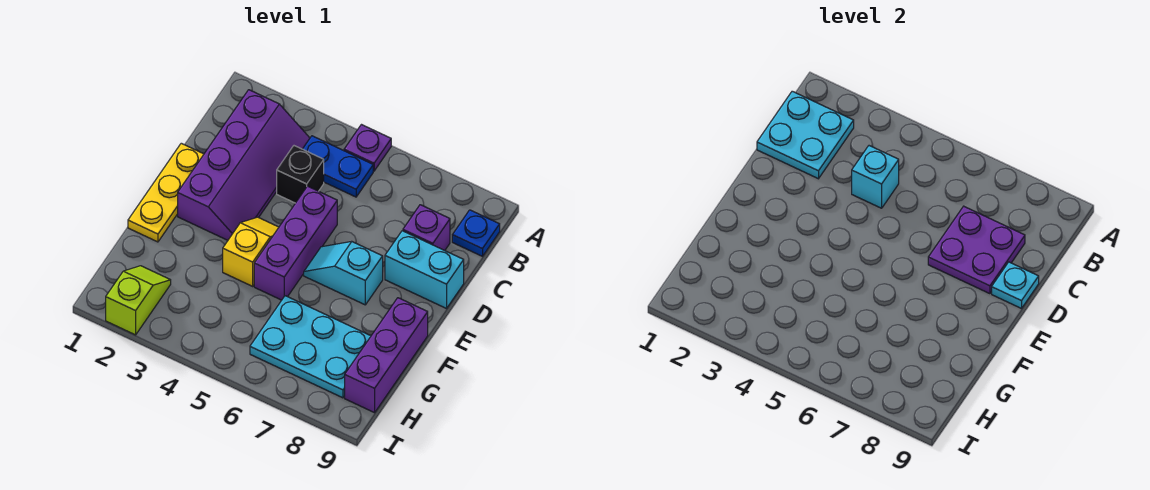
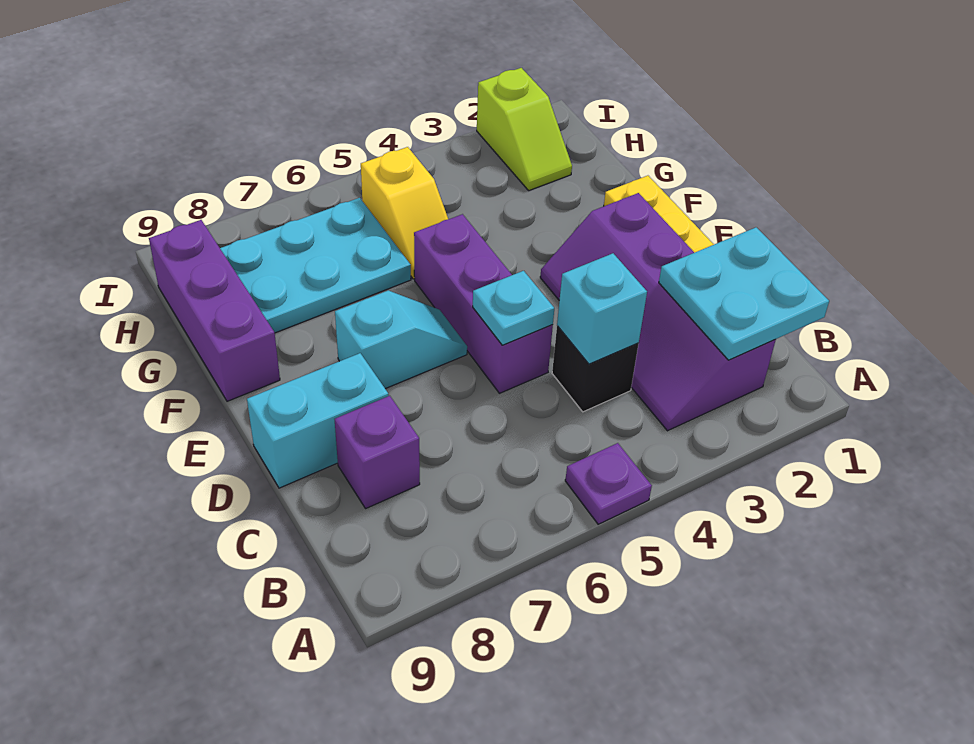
blue plate B4:B5 level 1 -> none
blue plate B9 level 1 -> none
purple plate C7:D8 level 2 -> none
cyan plate D9 level 2 -> cyan plate D5 level 2
yellow slope E4:F4 level 1 top F -> yellow slope G5:H5 level 1 top H

